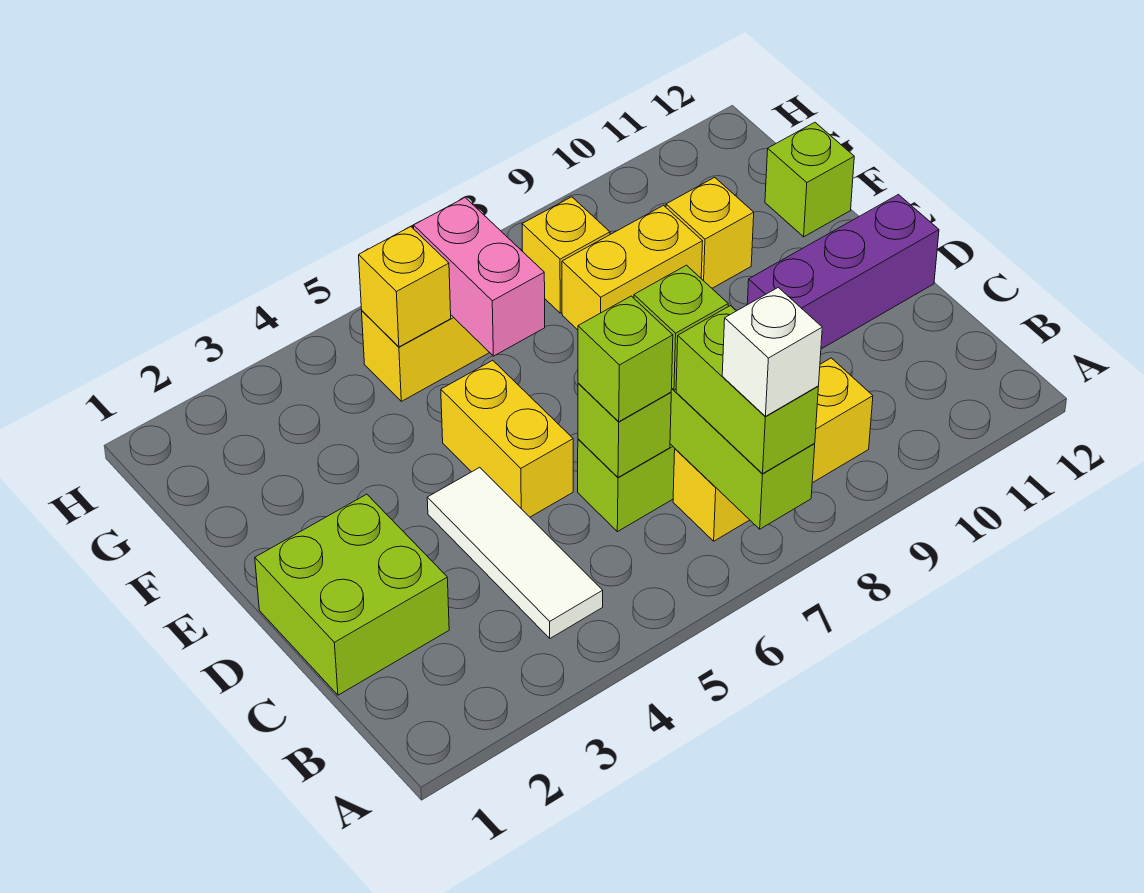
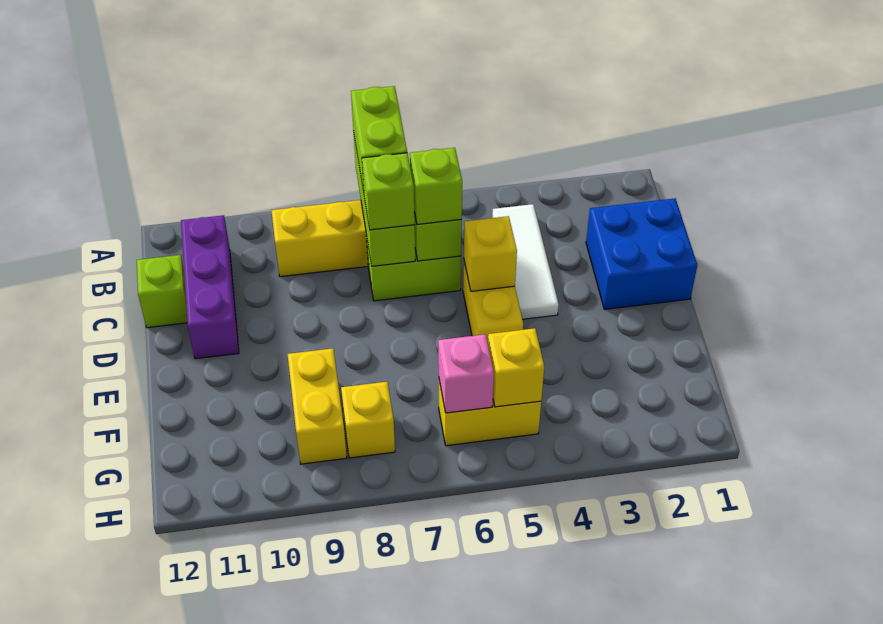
white brick A7 level 4 -> none
lime brick C1:D2 level 1 -> blue brick C1:D2 level 1
purple brick D10:D12 level 1 -> purple brick B11:D11 level 1
pink brick F6:G6 level 2 -> pink brick G6 level 2
yellow brick F8:F9 level 1 -> yellow brick F9:G9 level 1
yellow brick F10 level 1 -> yellow brick D5 level 2
lime brick F12 level 1 -> lime brick C12 level 1

